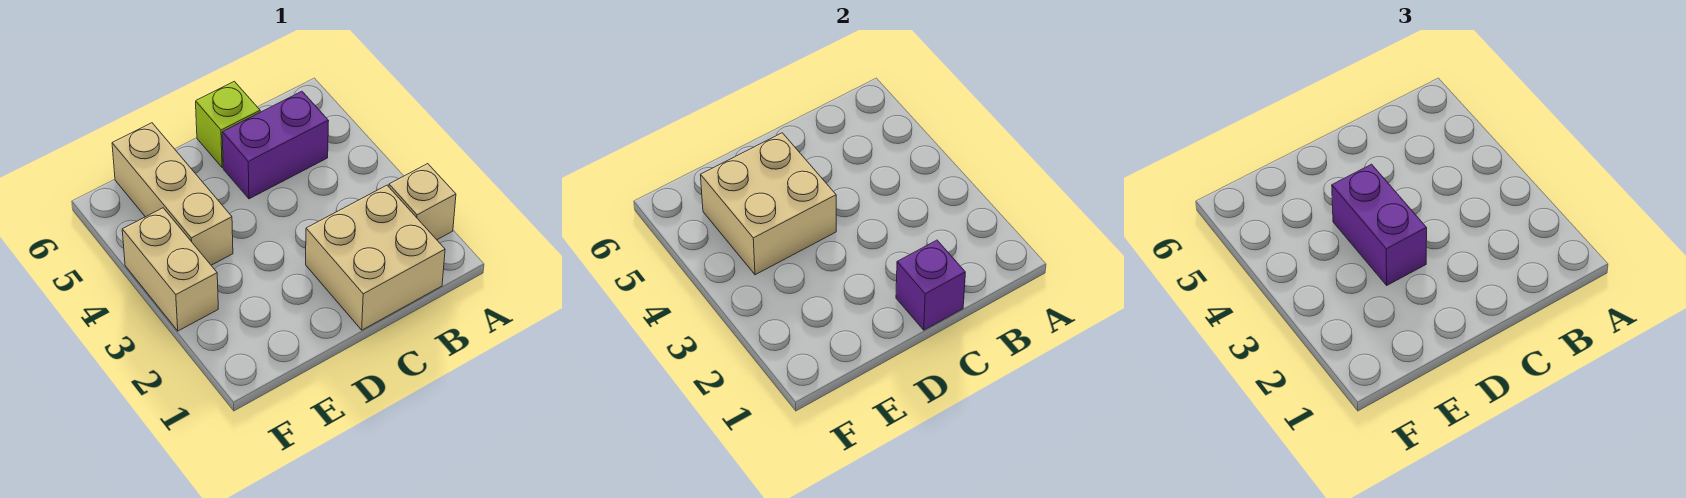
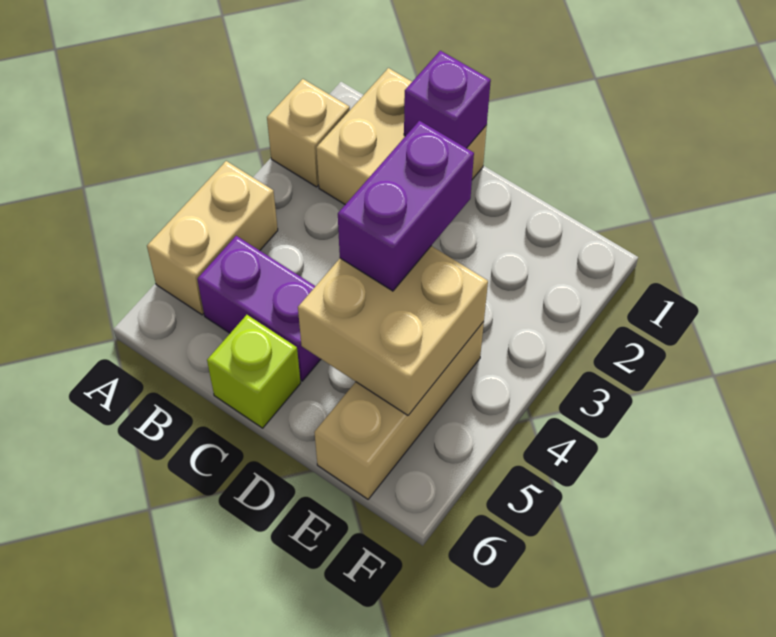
tan brick F3:F4 level 1 -> tan brick A4:A5 level 1

